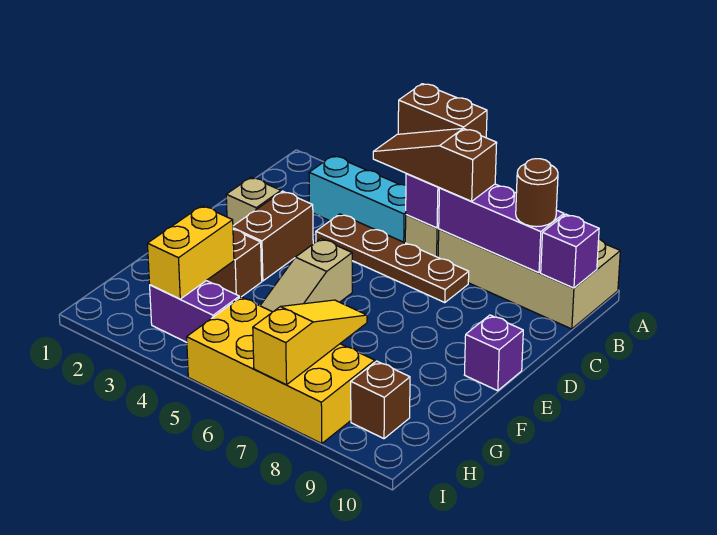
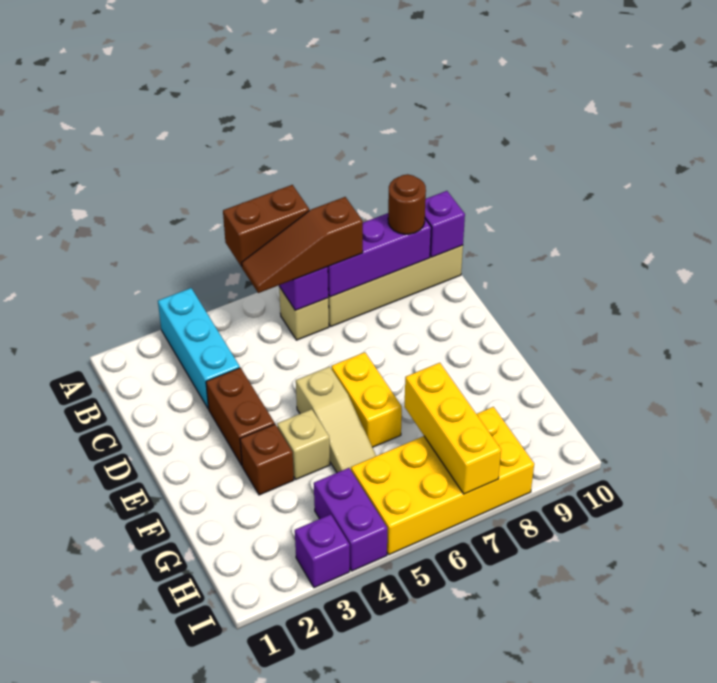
cyan brick B3:B5 level 1 -> cyan brick A3:C3 level 1
brown plate C4:C7 level 1 -> none
tan brick D2 level 1 -> tan brick F4 level 1
purple brick E10 level 1 -> purple brick I3 level 1
yellow brick G3:H3 level 2 -> yellow brick E6:F6 level 1
yellow slope G7:I7 level 2 top I -> yellow brick G7:I7 level 2
purple brick H3:H4 level 1 -> purple brick H4:I4 level 1
brown brick H9 level 1 -> none

